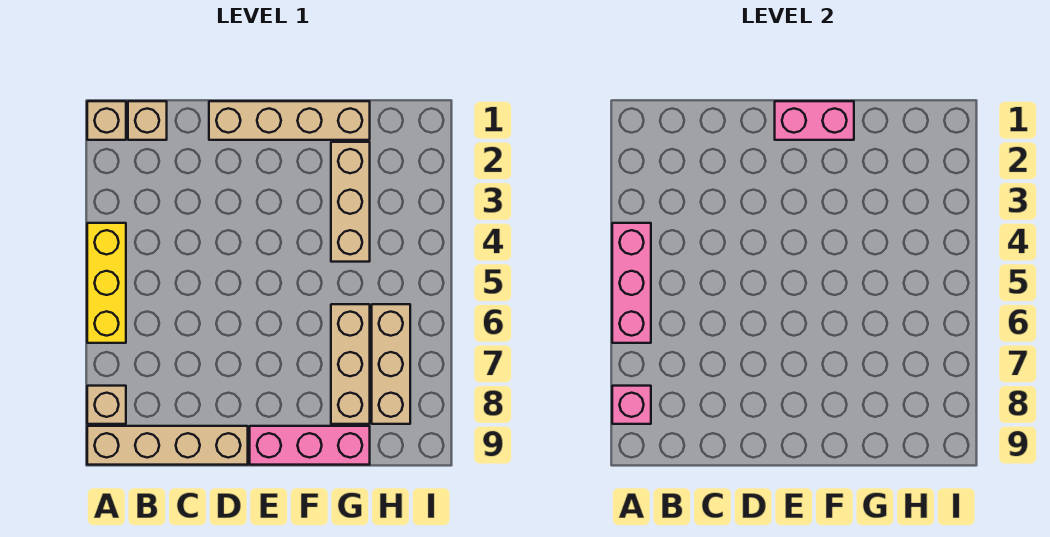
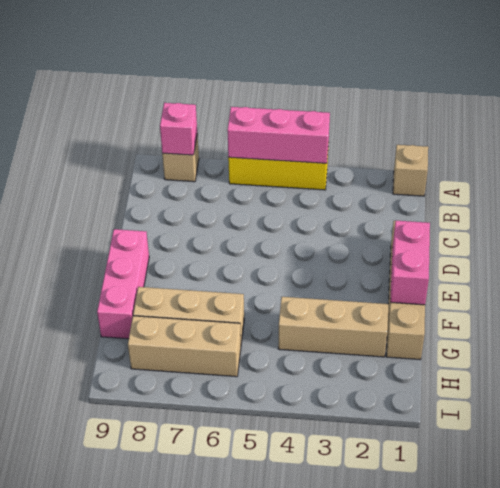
tan brick A9:D9 level 1 -> none
tan brick B1 level 1 -> none

